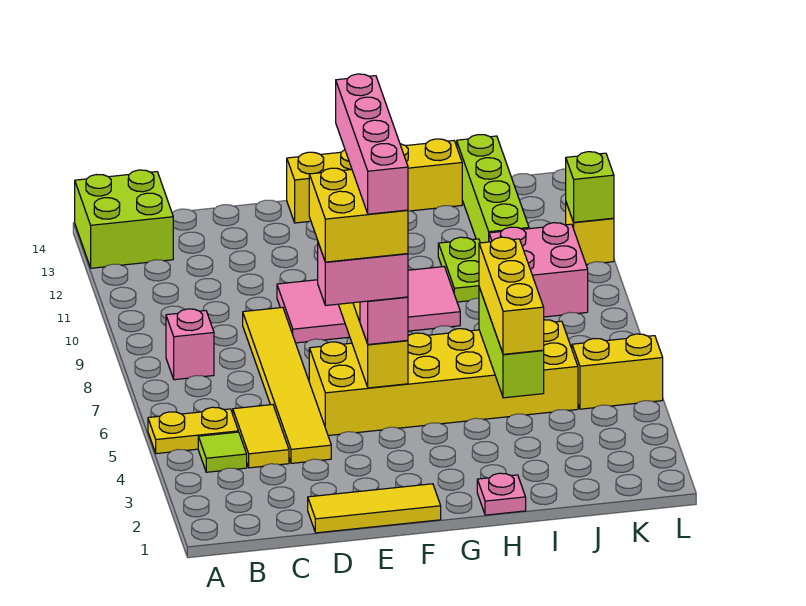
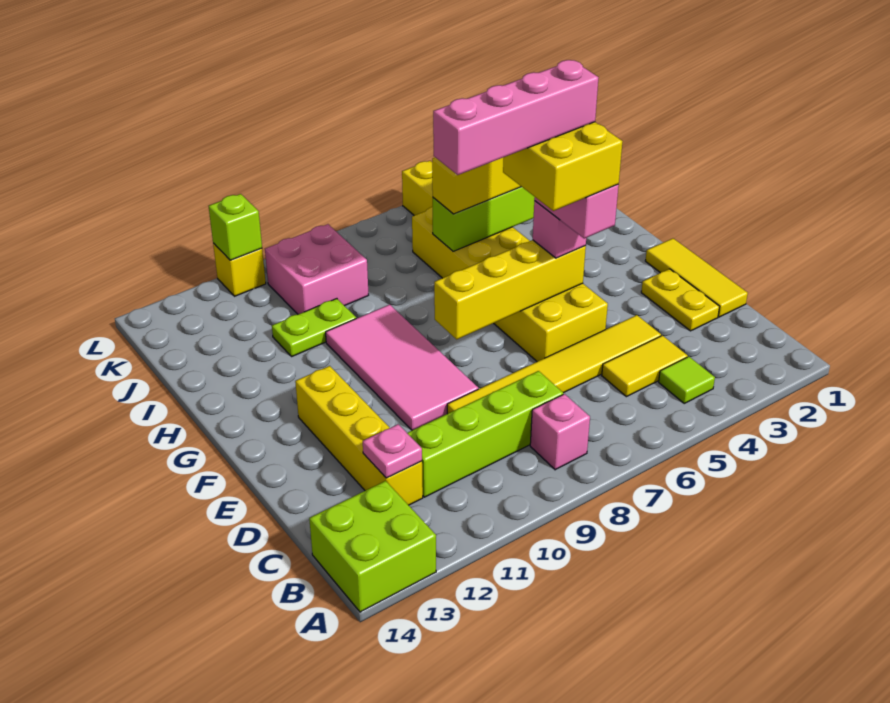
yellow plate A5:B5 level 1 -> yellow plate D2:E2 level 1
yellow brick F14:I14 level 1 -> yellow brick C12:F12 level 1
pink plate H1 level 1 -> pink plate C12 level 2
lime brick J11:J14 level 1 -> lime brick C8:C11 level 1

